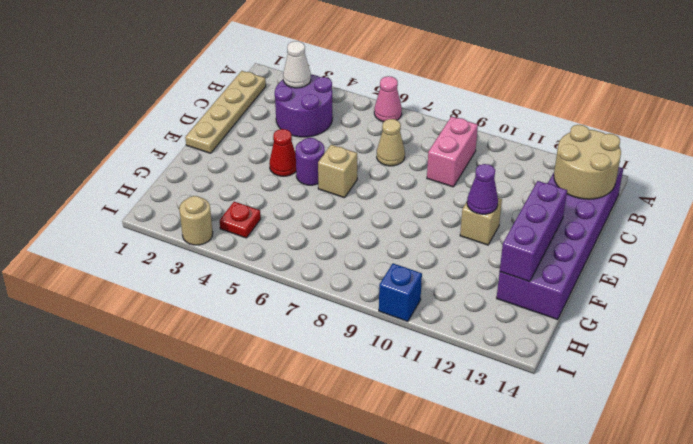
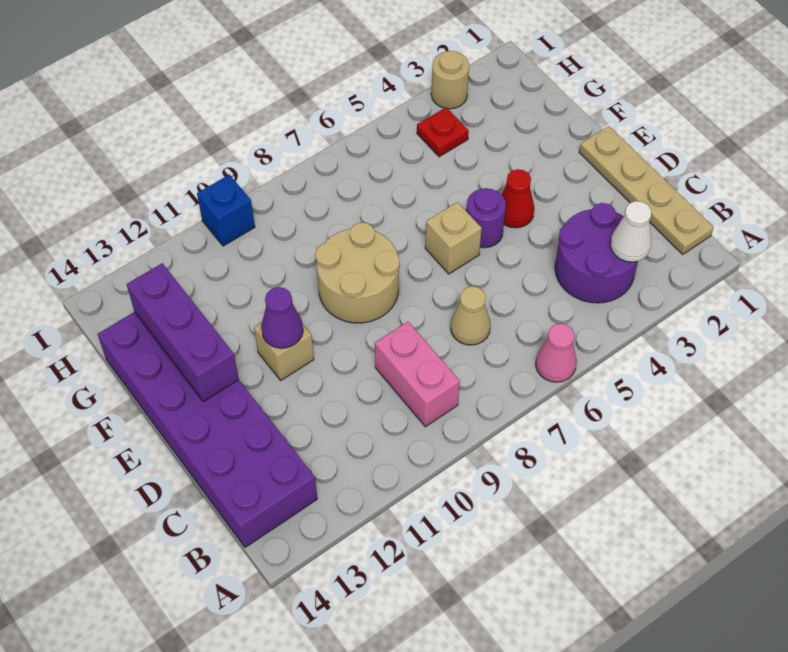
tan round brick B13:C14 level 2 -> tan round brick E8:F9 level 1

